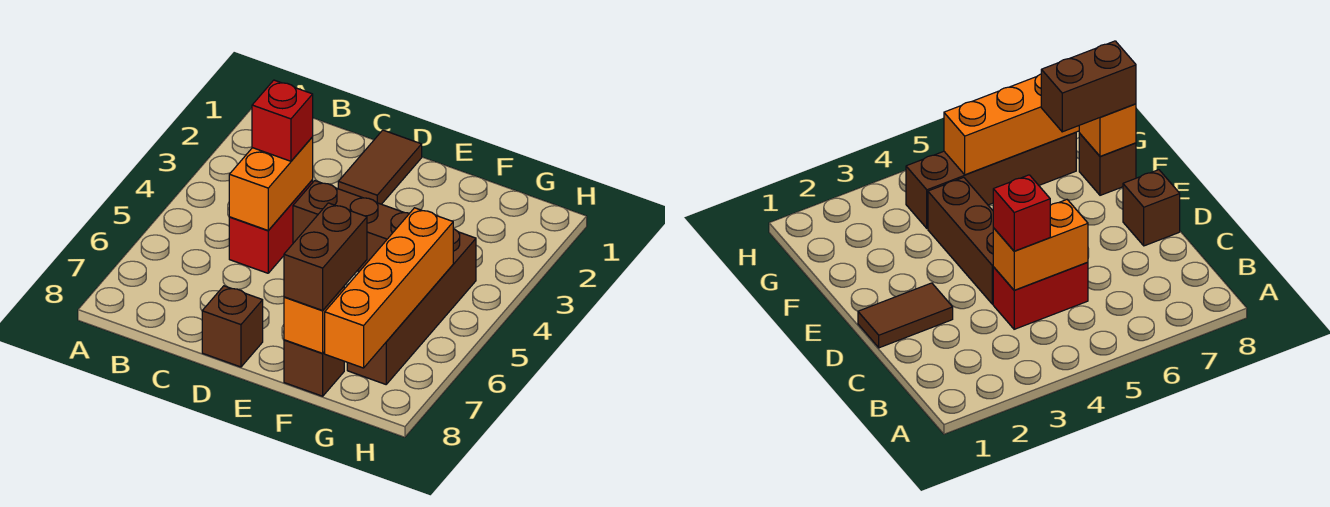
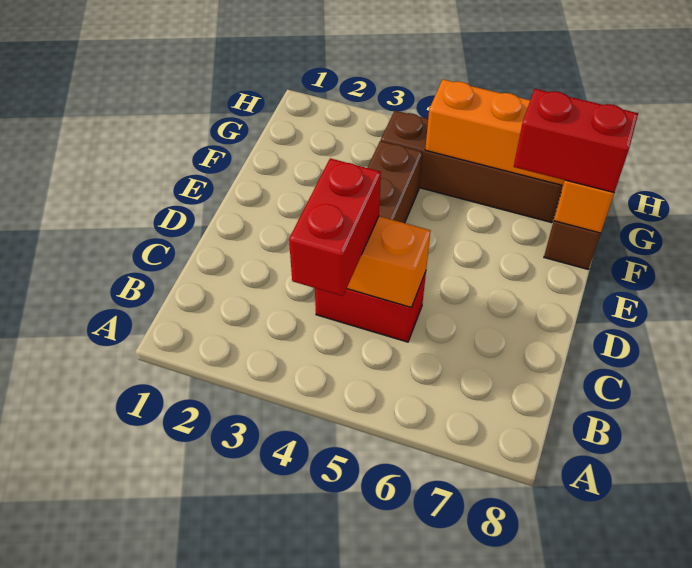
red brick C4 level 3 -> red brick B4:C4 level 3
brown tile D1:D2 level 1 -> none
brown brick D8 level 1 -> none
brown brick F7:F8 level 3 -> red brick F7:F8 level 3

